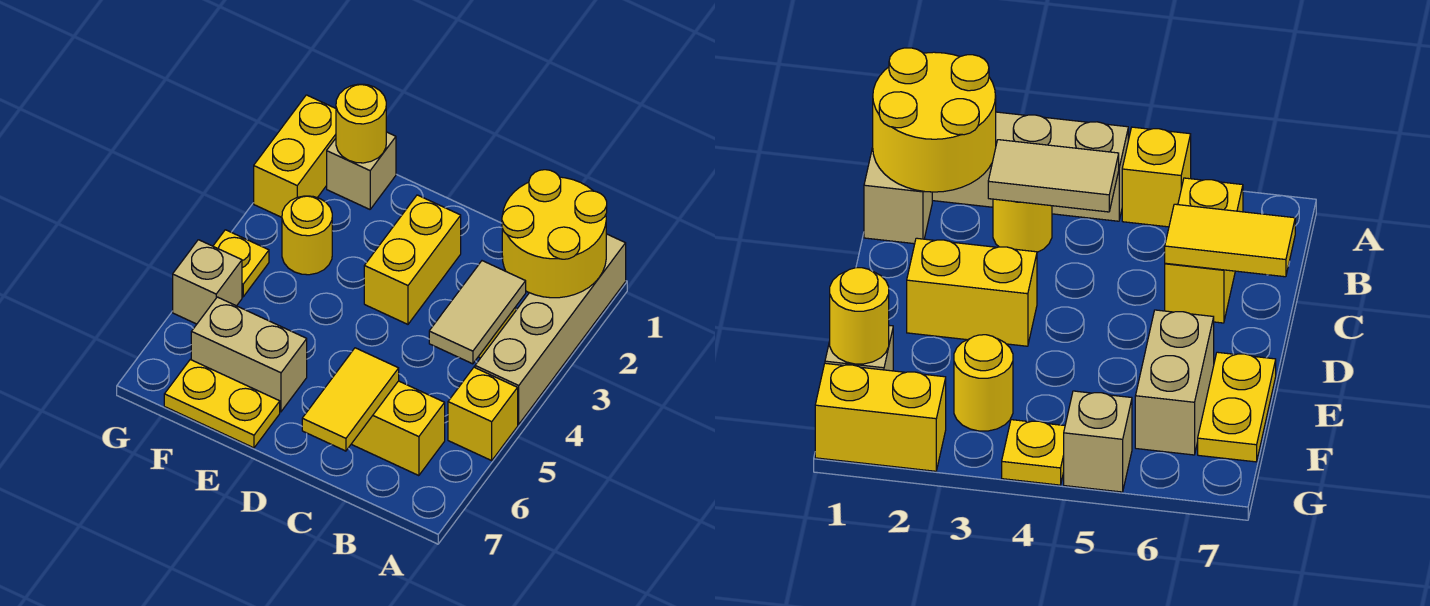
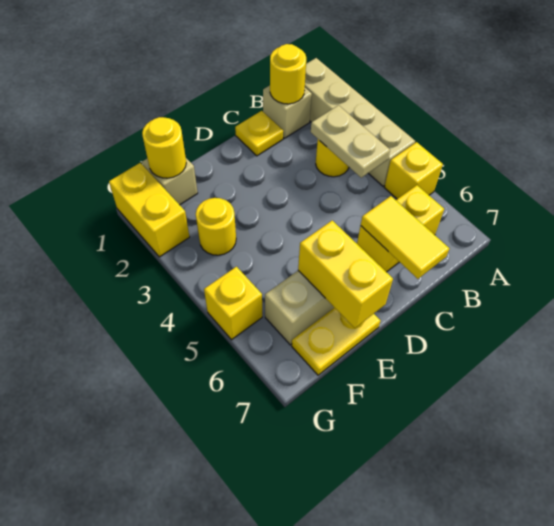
yellow round brick A1:B2 level 2 -> yellow round brick B1 level 2
tan tile B3:B4 level 2 -> tan plate B3:B4 level 2
yellow brick D2:D3 level 1 -> yellow brick E6:E7 level 2
yellow plate G4 level 1 -> yellow plate C1 level 1
tan brick G5 level 1 -> yellow brick G5 level 1

